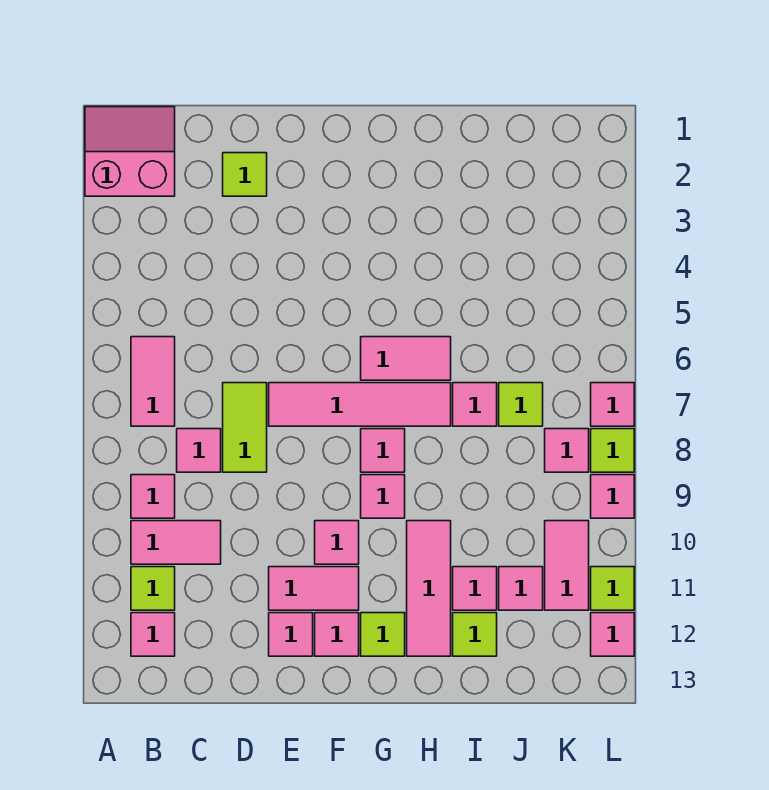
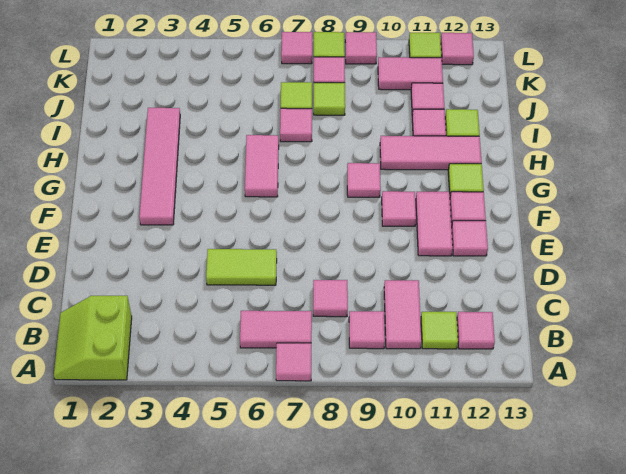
pink slope A1:B2 level 1 top 2 -> lime slope A1:B2 level 1 top 2
lime tile D2 level 1 -> lime tile J8 level 1
lime tile D7:D8 level 1 -> lime tile D5:D6 level 1
pink tile E7:H7 level 1 -> pink tile F3:I3 level 1
pink tile G8 level 1 -> pink tile A7 level 1

